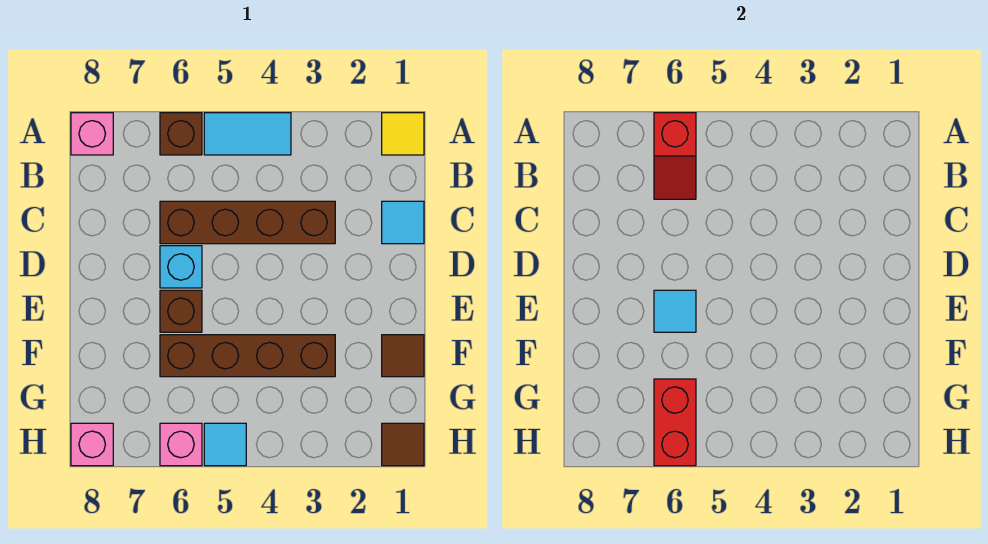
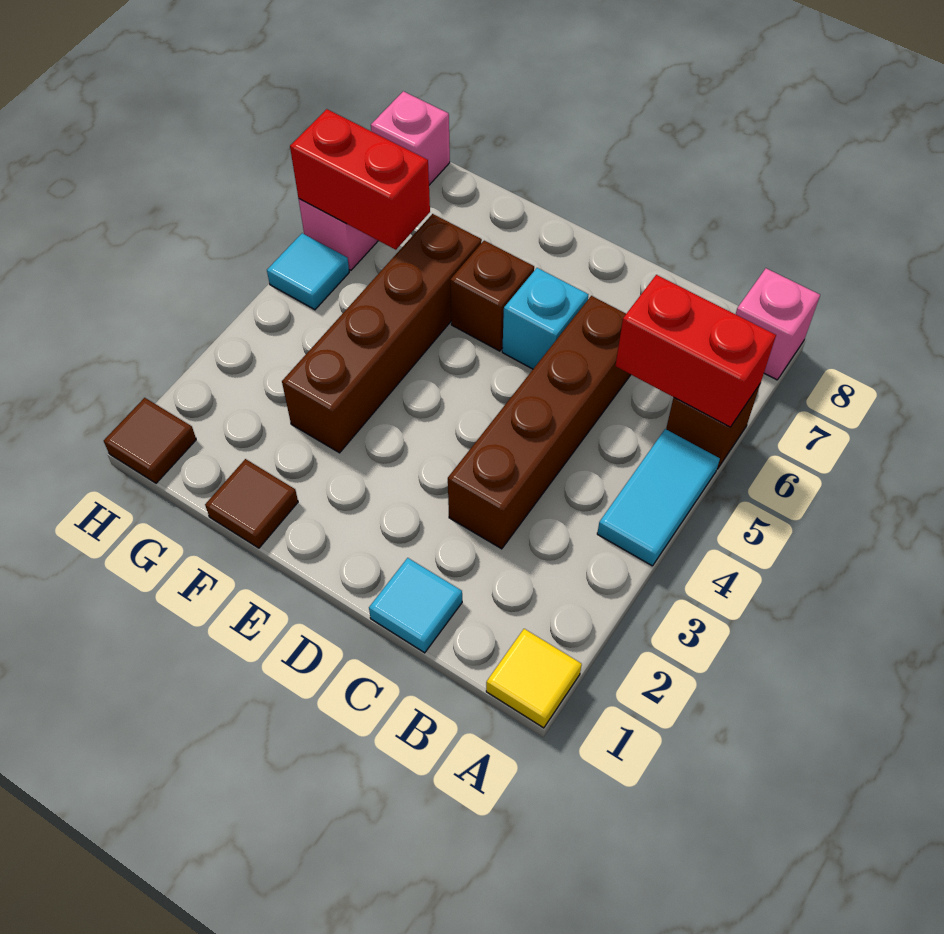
red slope A6:B6 level 2 top A -> red brick A6:B6 level 2
cyan tile E6 level 2 -> none

